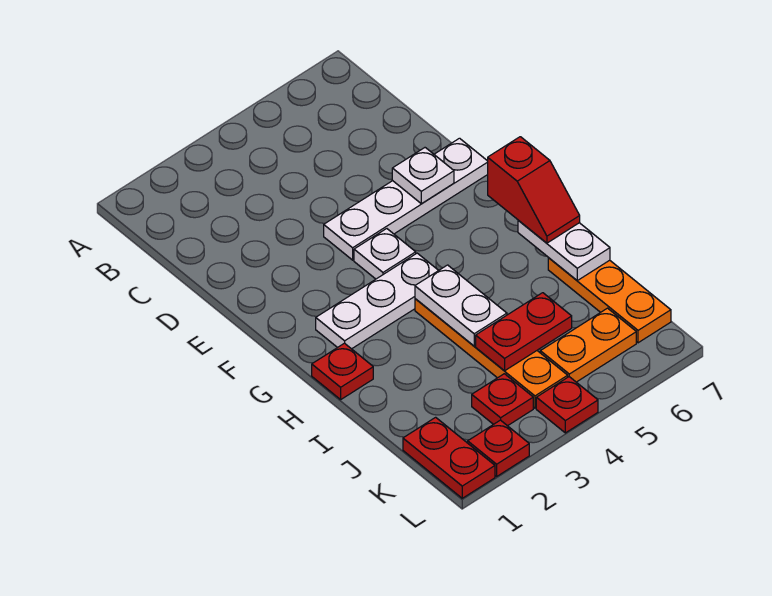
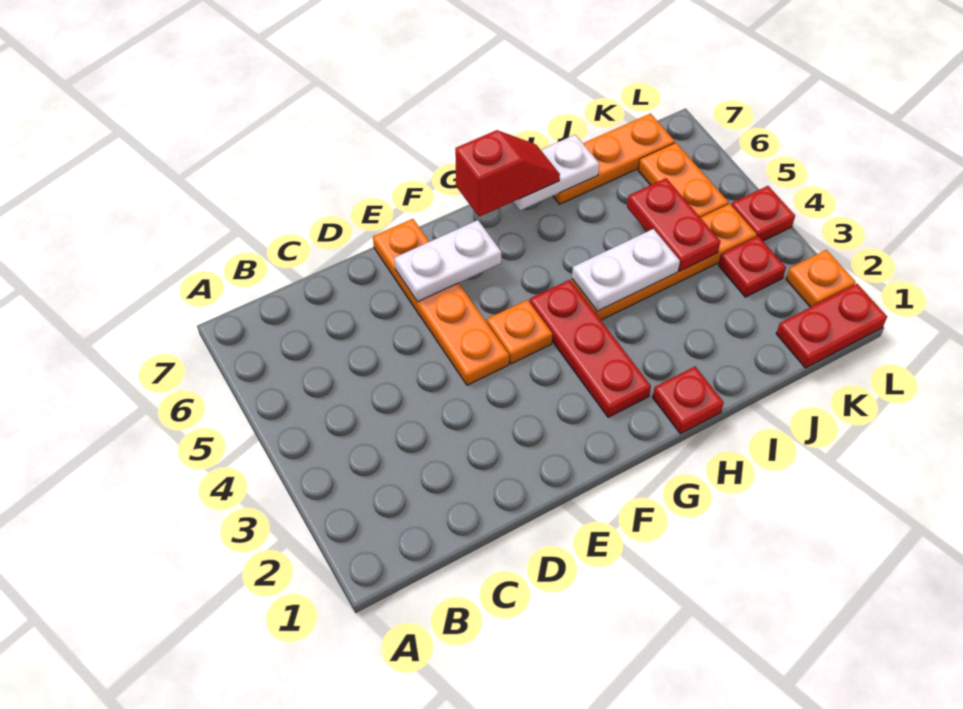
white plate E4:E7 level 1 -> orange plate E4:E7 level 1
white plate E6 level 2 -> white plate E6:F6 level 2
white plate F4 level 1 -> orange plate F4 level 1
white plate G2:G4 level 1 -> red plate G2:G4 level 1
red plate L2 level 1 -> orange plate L2 level 1

